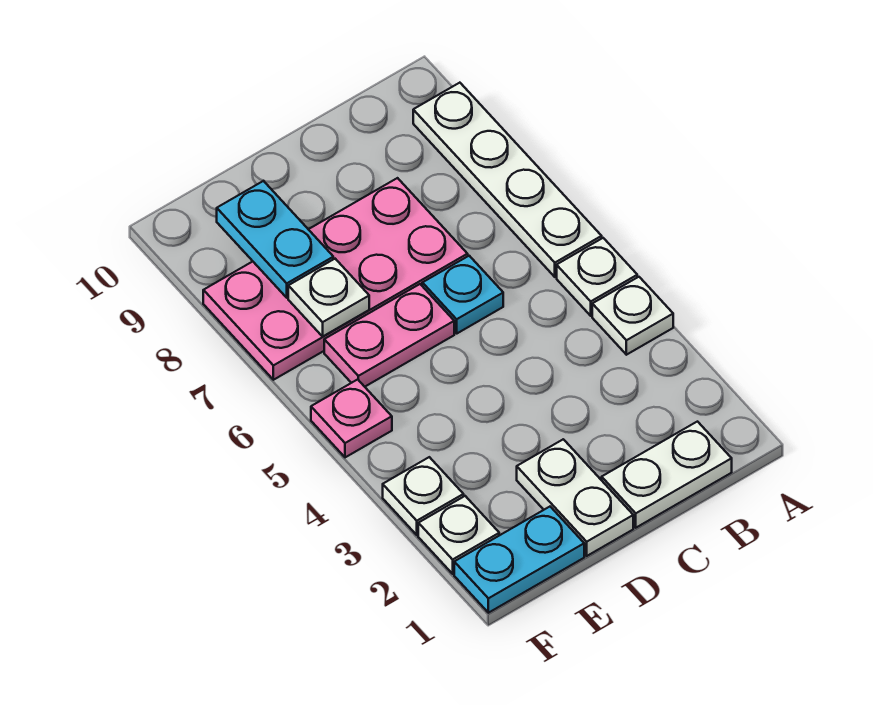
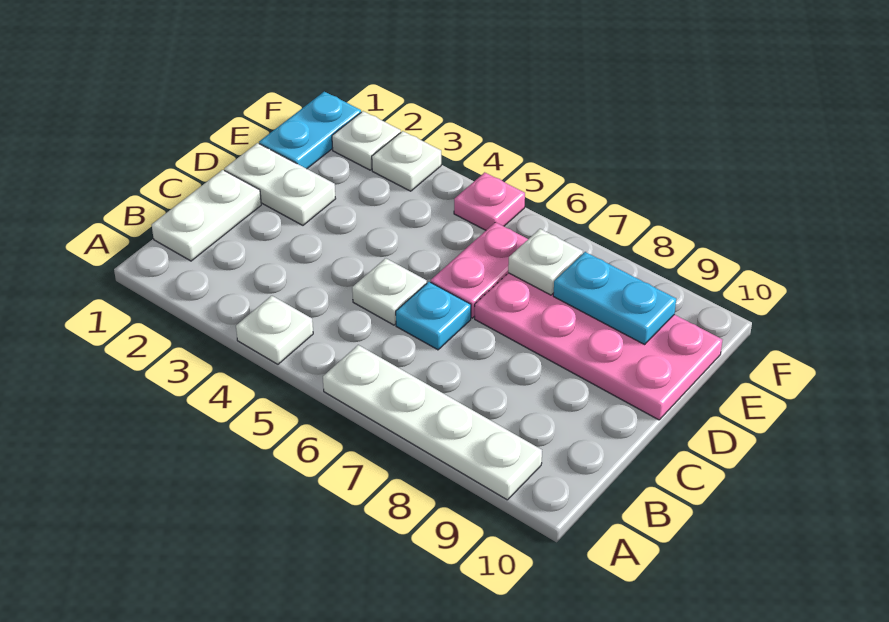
white plate A5 level 1 -> white plate C5 level 1
pink plate C7:F8 level 1 -> pink plate D7:E10 level 1

